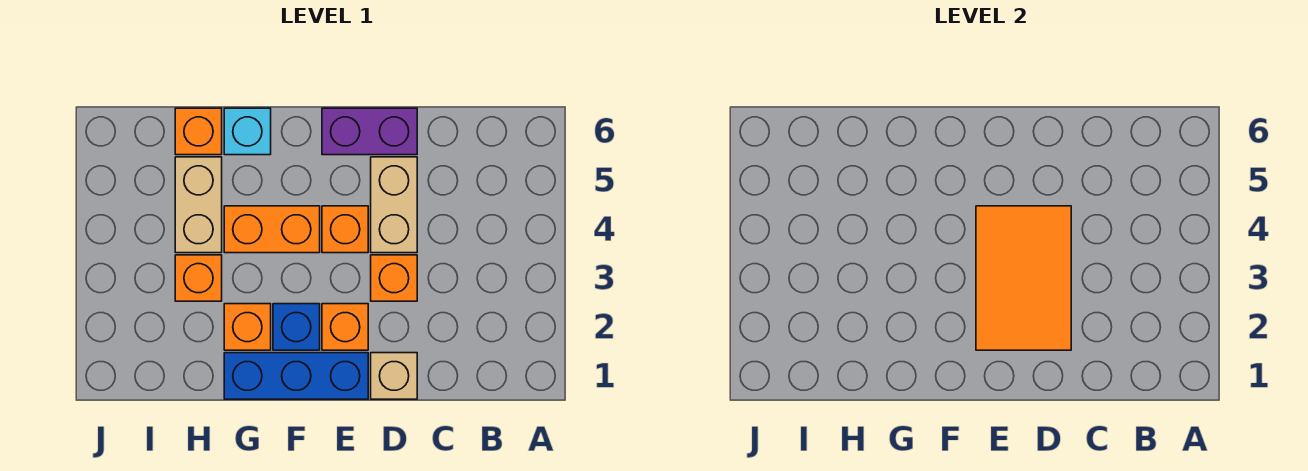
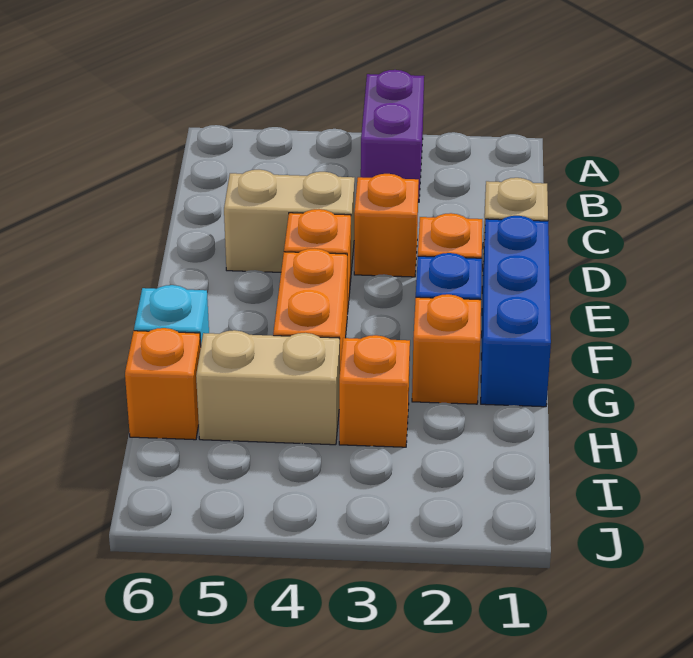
orange tile D2:E4 level 2 -> none
purple brick D6:E6 level 1 -> purple brick A3:B3 level 1

